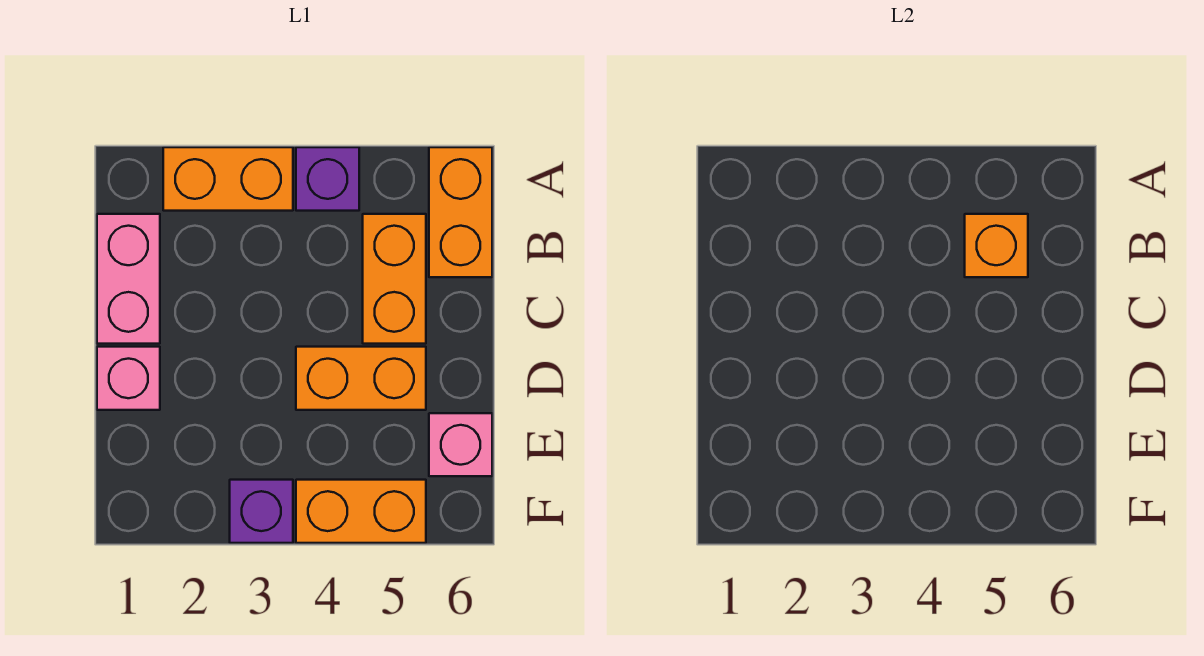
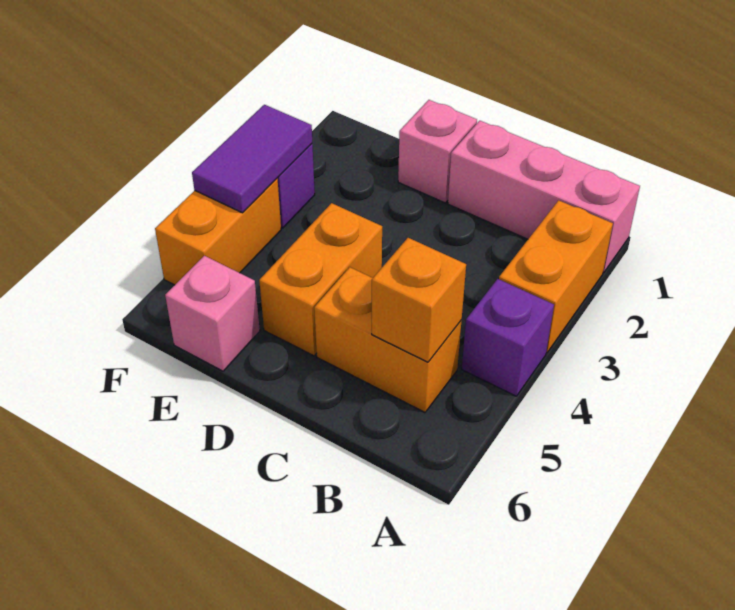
orange brick A6:B6 level 1 -> none
pink brick B1:C1 level 1 -> pink brick A1:C1 level 1
none -> purple tile F3:F4 level 2

